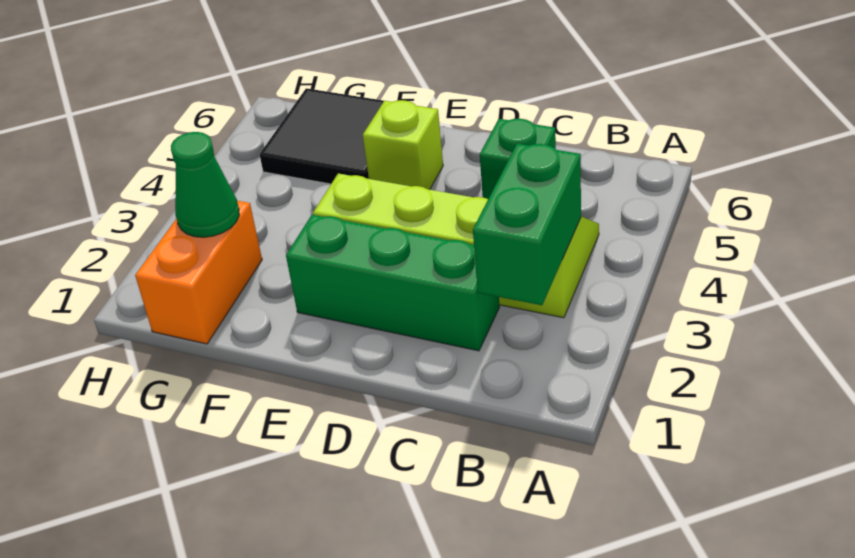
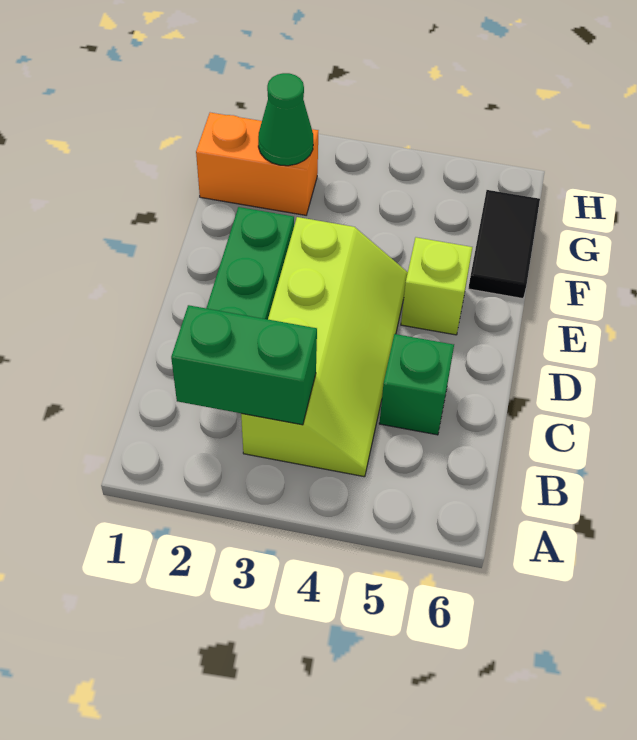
black tile F5:G6 level 1 -> black tile F6:G6 level 1

